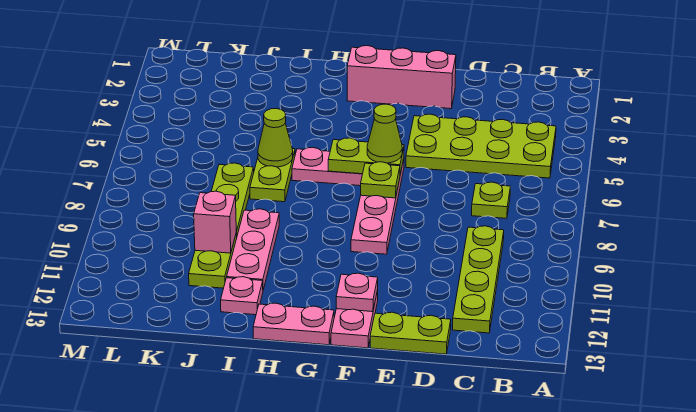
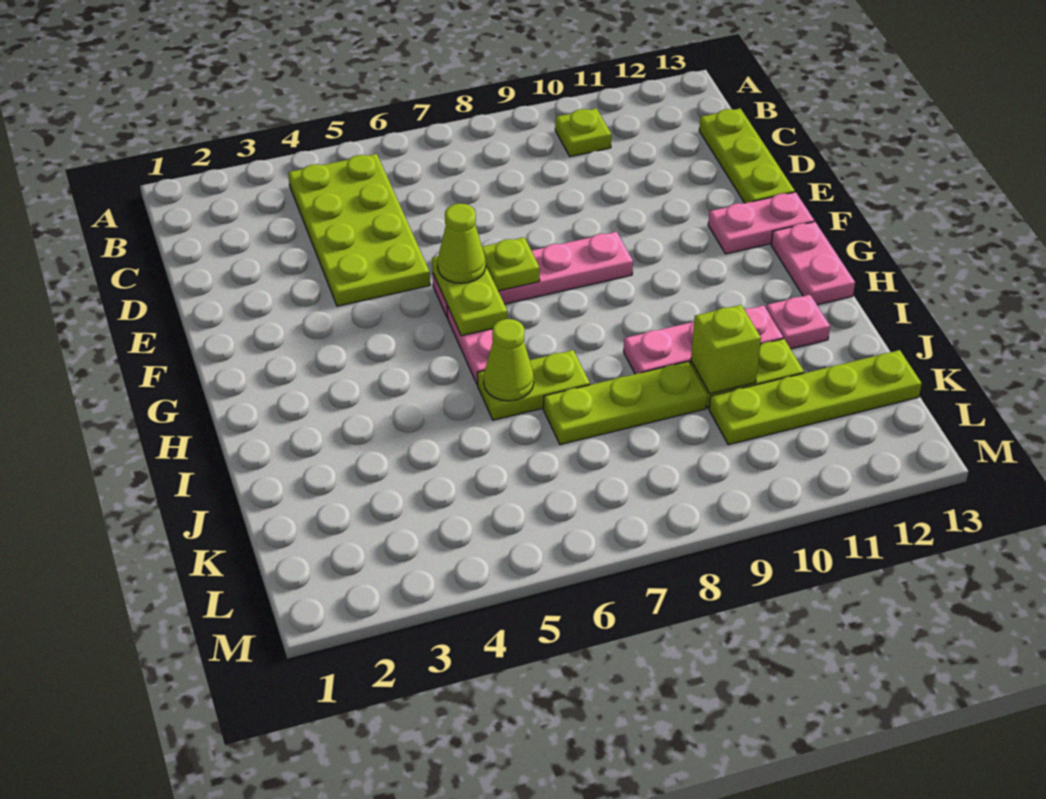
lime plate C7 level 1 -> lime plate B10 level 1
lime plate C9:C12 level 1 -> lime plate K10:K13 level 1
lime plate D13:E13 level 1 -> lime plate C13:E13 level 1
pink brick E2:G2 level 1 -> none
pink plate F12 level 2 -> none
pink brick J10 level 2 -> lime brick J10 level 2

